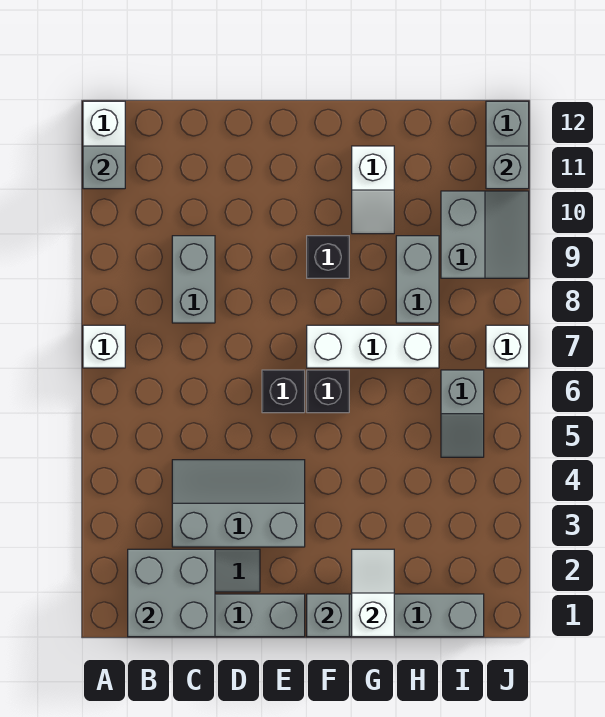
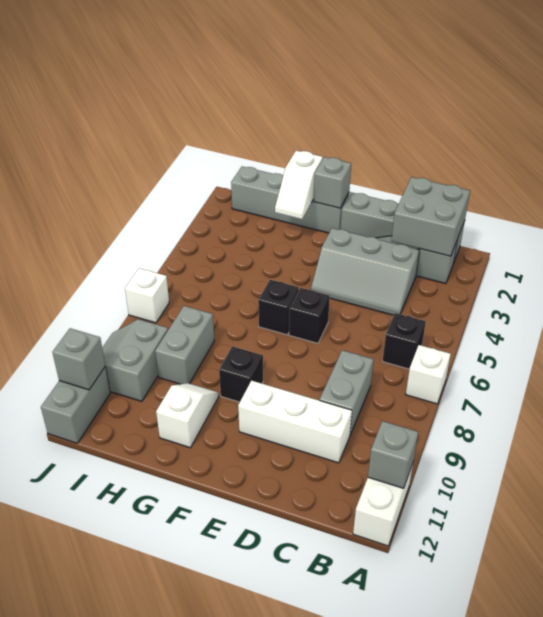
none -> black brick B6 level 1
white brick F7:H7 level 1 -> white brick C10:E10 level 1
grey slope I5:I6 level 1 top 6 -> none

